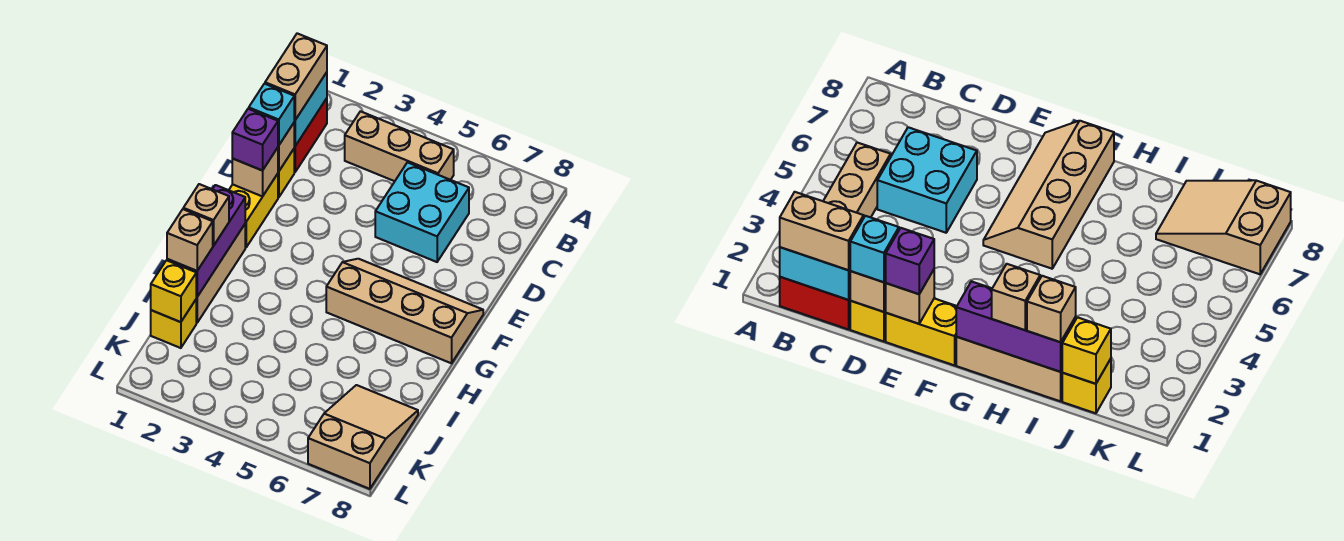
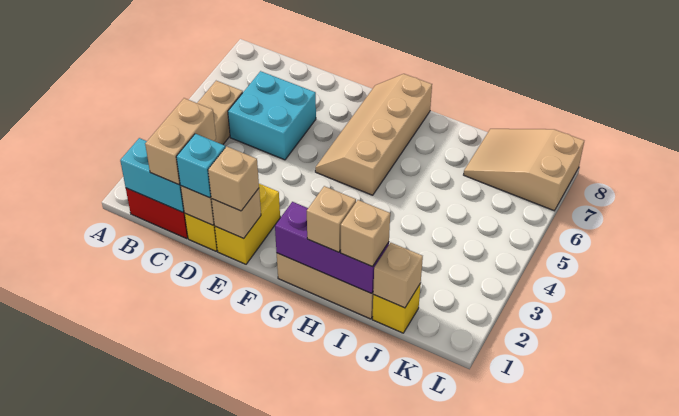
tan brick B1:C1 level 3 -> tan brick C1:C2 level 3
yellow brick E1:F1 level 1 -> yellow brick E1:E2 level 1
purple brick E1 level 3 -> tan brick E1 level 3
yellow brick J1 level 2 -> tan brick J1 level 2

